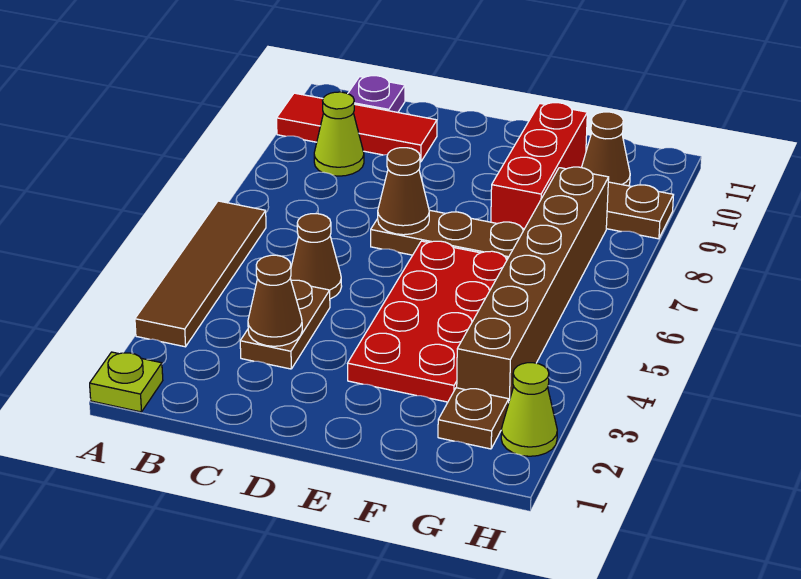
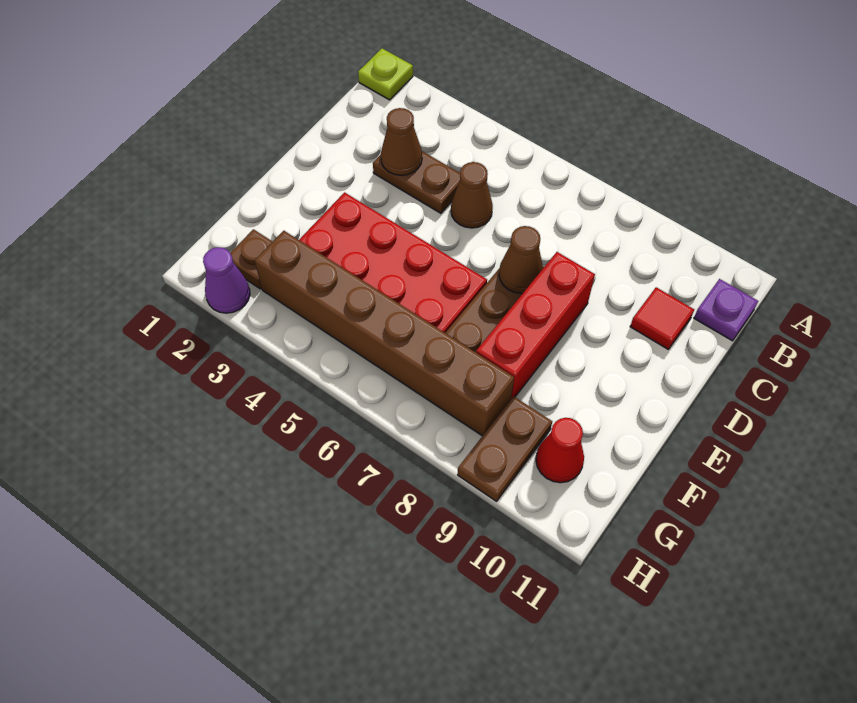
brown tile A3:A6 level 1 -> none
red tile A10:C10 level 1 -> red tile C10 level 1
lime cone B9 level 1 -> none
red brick F8:F10 level 1 -> red brick D8:F8 level 1
brown cone G10 level 1 -> red cone G10 level 1
lime cone H2 level 1 -> purple cone H2 level 1

